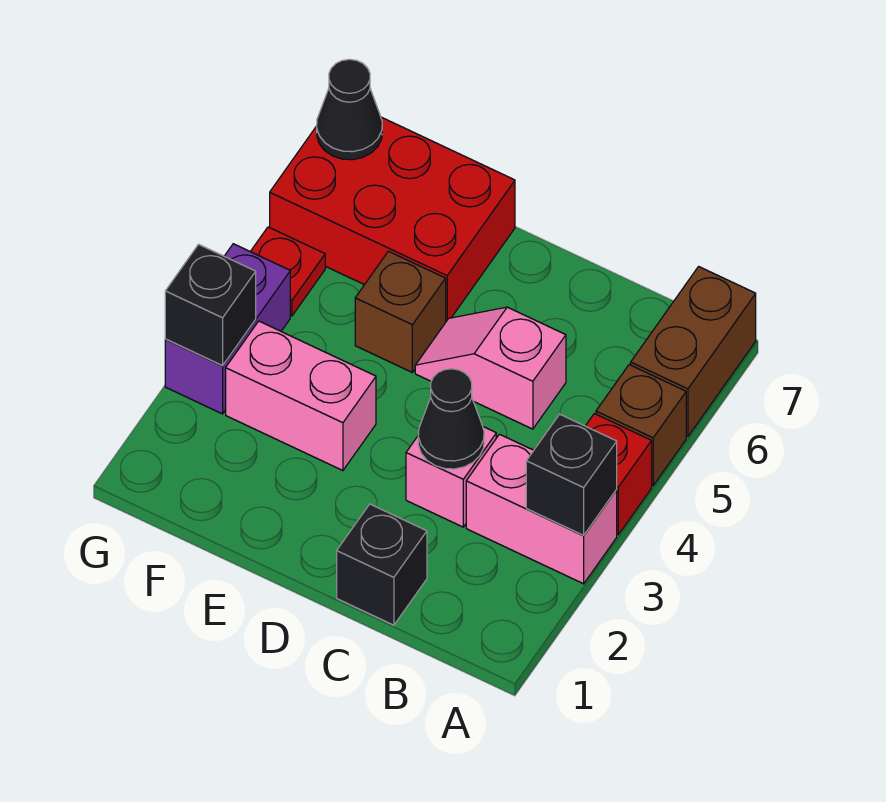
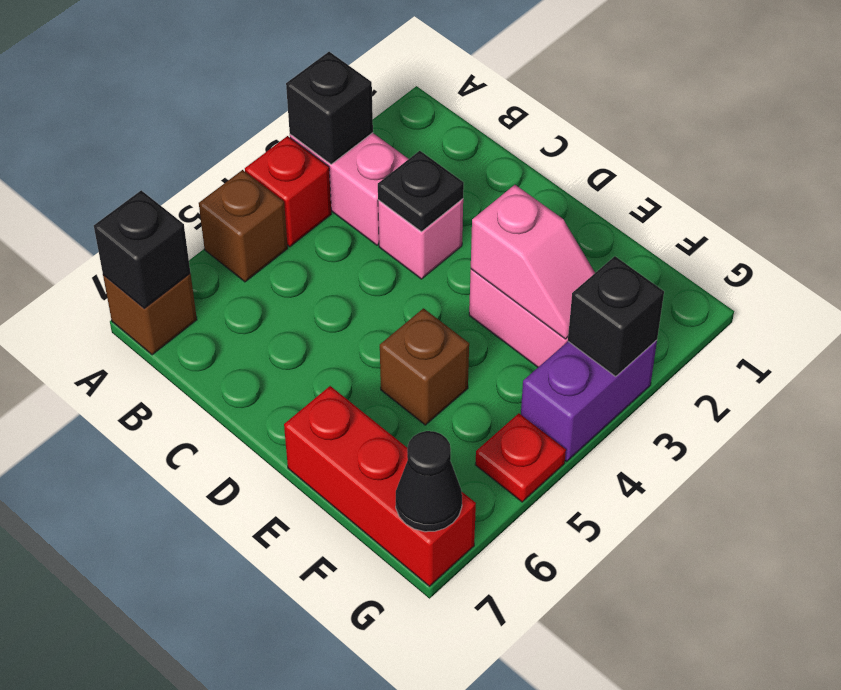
brown brick A6:A7 level 1 -> brown brick A7 level 1
black brick C1 level 1 -> black brick A7 level 2
black cone C3 level 2 -> black plate C3 level 2
pink slope C5:D5 level 1 top C -> pink slope E3:F3 level 2 top E
red brick E6:G7 level 1 -> red brick E7:G7 level 1

